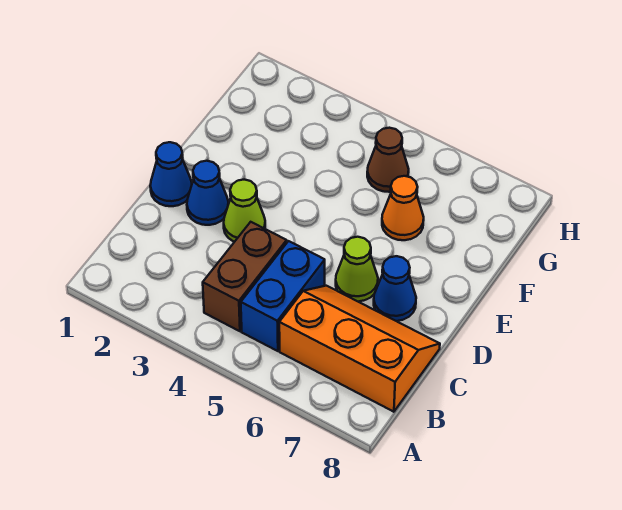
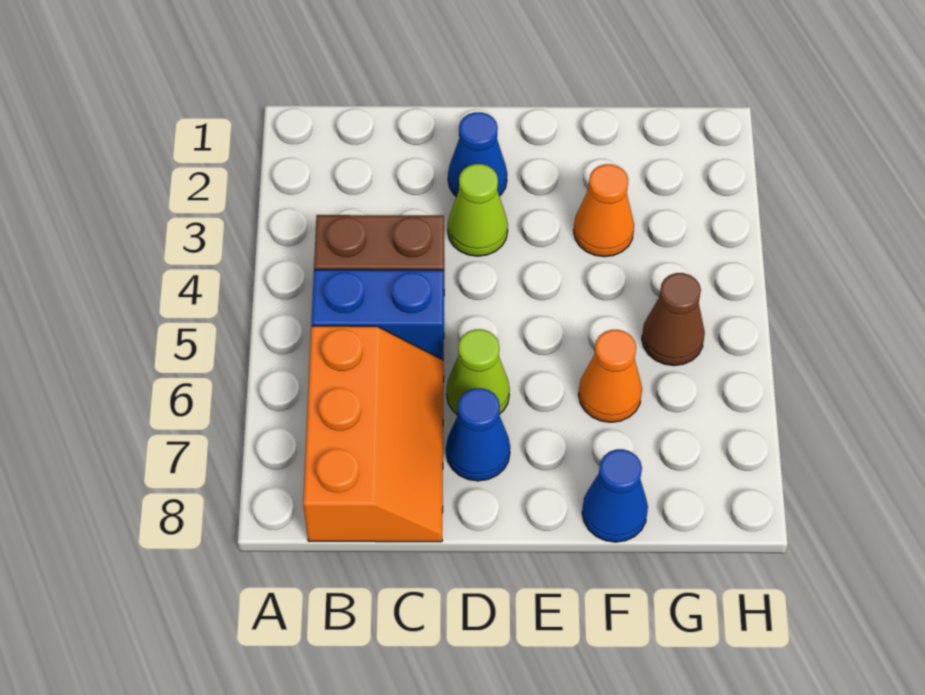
blue cone D1 level 1 -> blue cone F8 level 1
none -> orange cone F3 level 1

